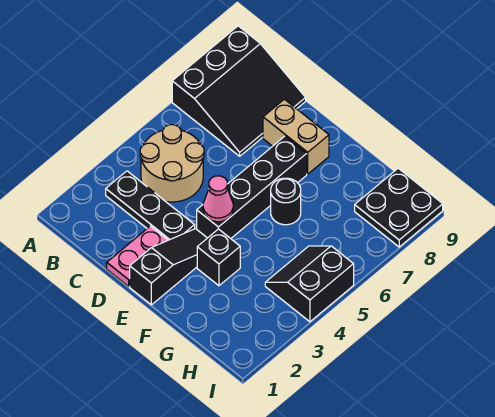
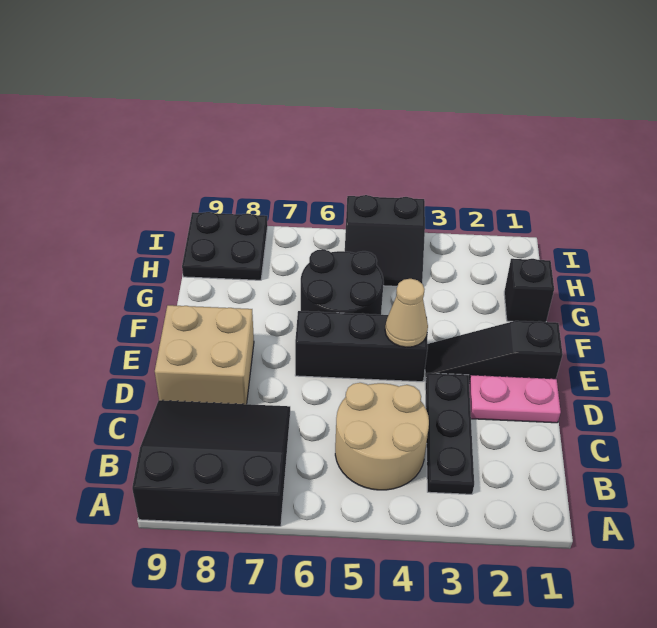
tan brick D8:E8 level 1 -> tan brick D8:E9 level 1
black brick E4:E7 level 1 -> black brick E4:E6 level 1
pink cone E4 level 2 -> tan cone E4 level 2
black brick F3 level 1 -> black brick G1 level 1
black round brick F6 level 1 -> black round brick F5:G6 level 1

